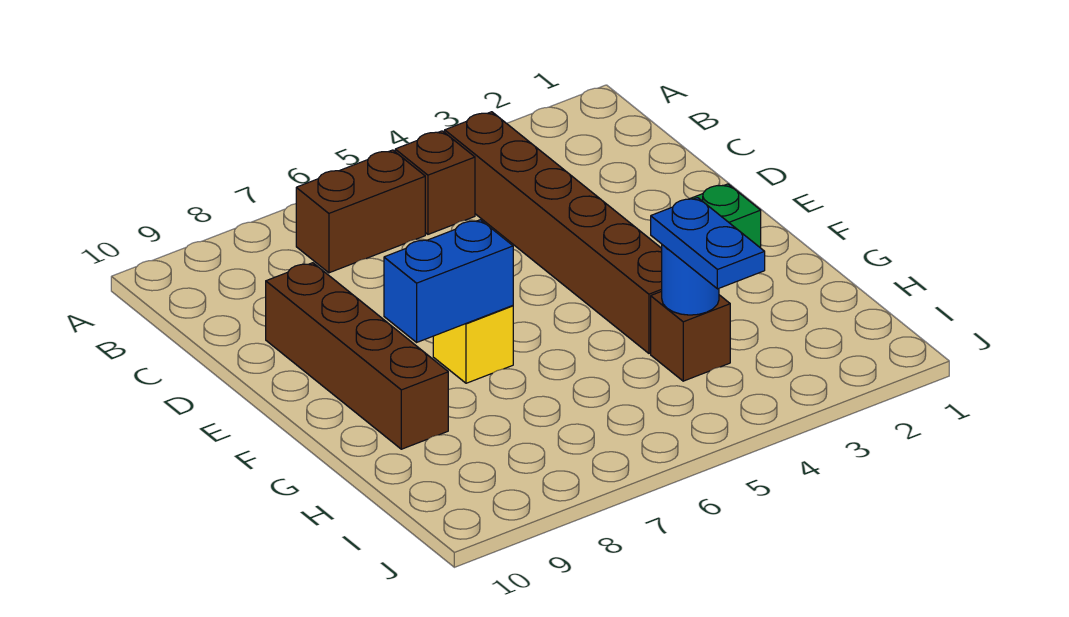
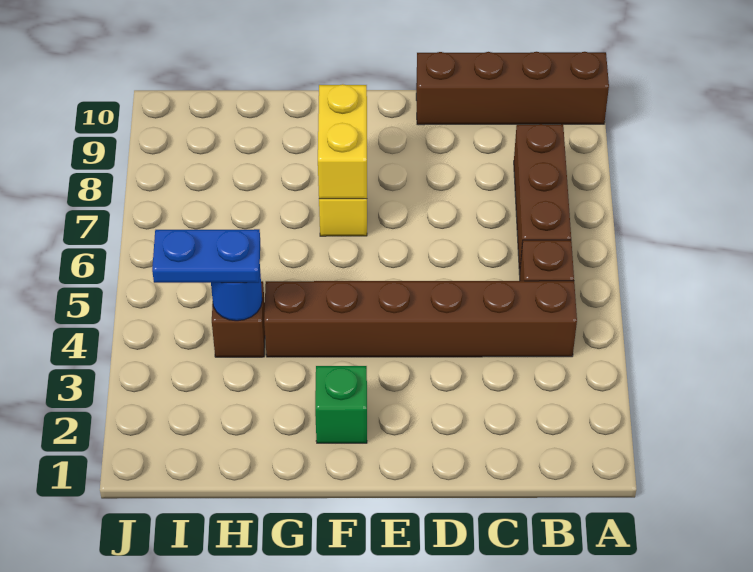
brown brick B6:B7 level 1 -> brown brick B6:B8 level 1
brown brick D9:G9 level 1 -> brown brick A10:D10 level 1
blue brick F7:F8 level 2 -> yellow brick F7:F8 level 2

